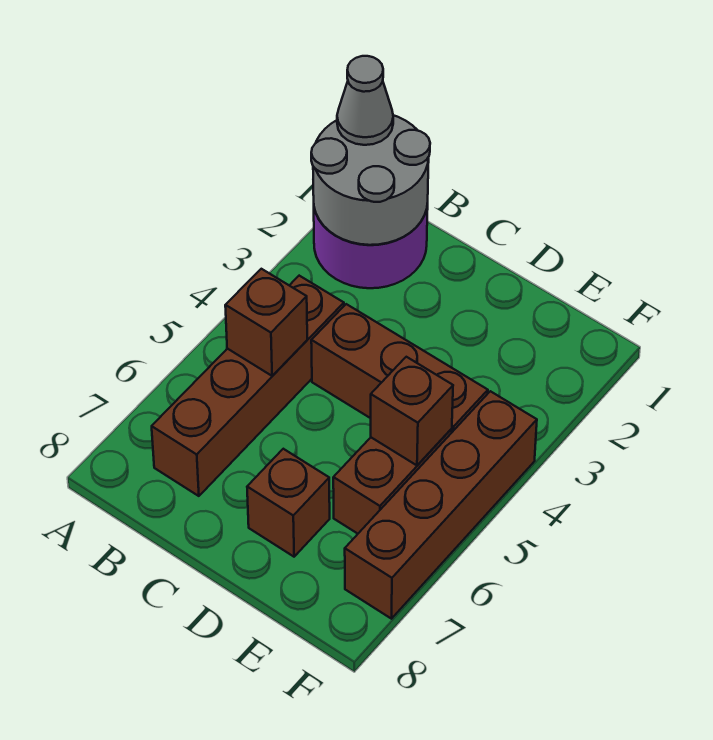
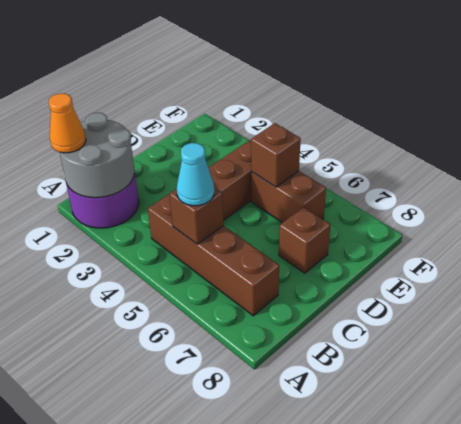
grey cone A1 level 3 -> orange cone A1 level 3
none -> cyan cone B5 level 3
brown brick F4:F7 level 1 -> none

